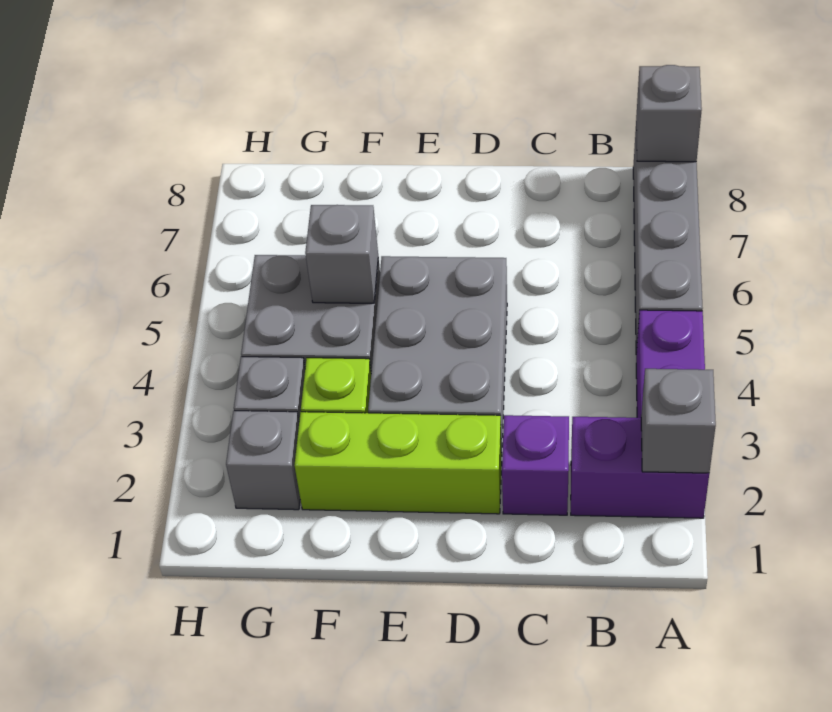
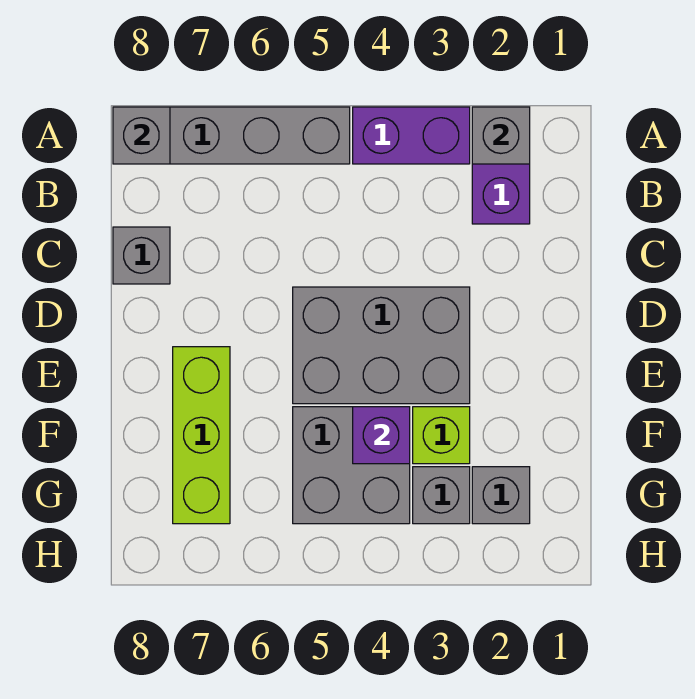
purple brick C2 level 1 -> purple brick F4 level 2
lime brick D2:F2 level 1 -> lime brick E7:G7 level 1
grey brick F5 level 2 -> grey brick C8 level 1

